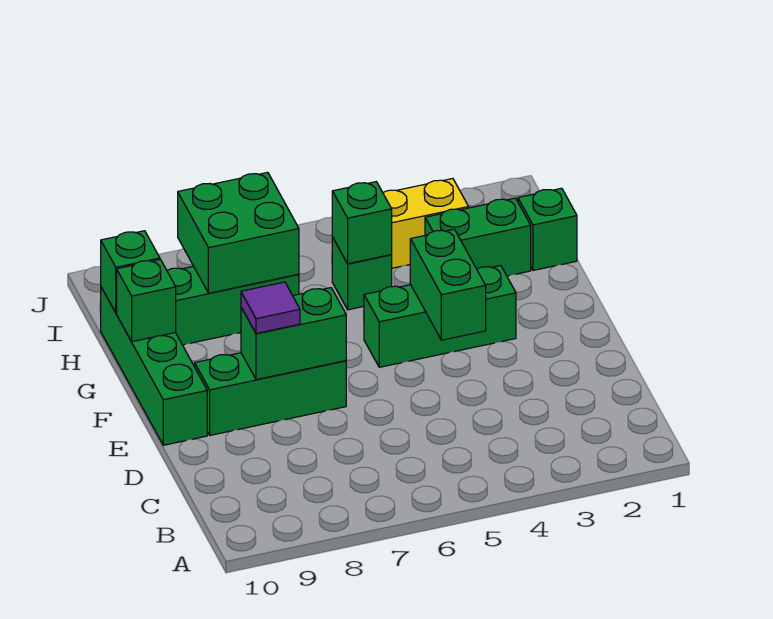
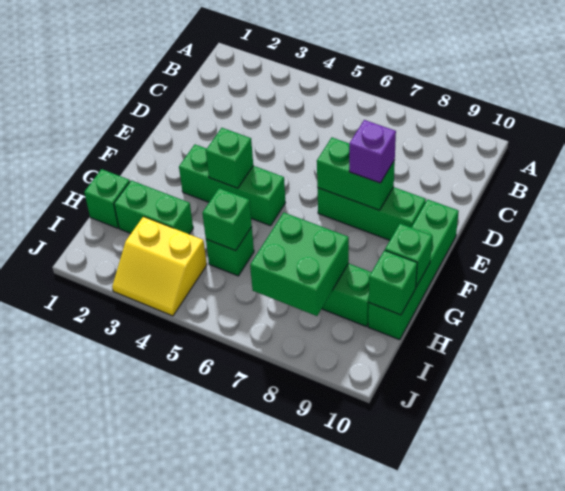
green brick E4:F4 level 2 -> green brick F4 level 2
purple tile E8 level 3 -> purple brick E8 level 3

